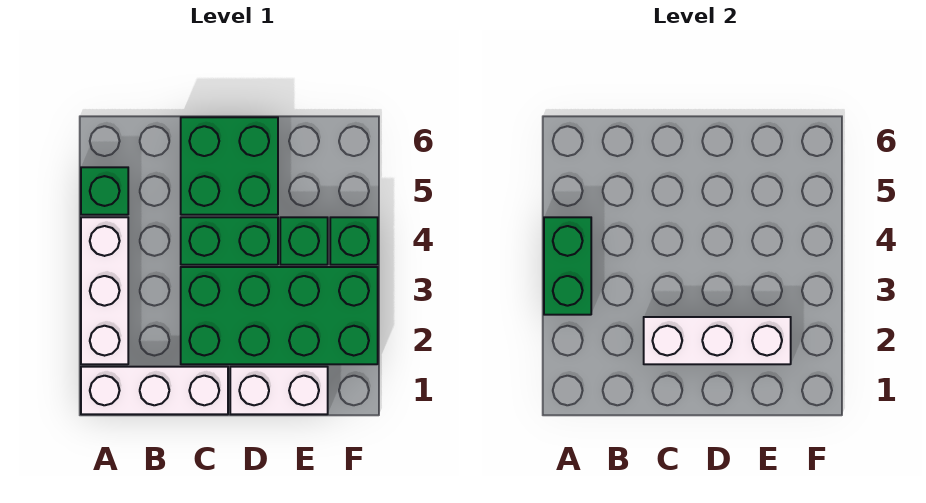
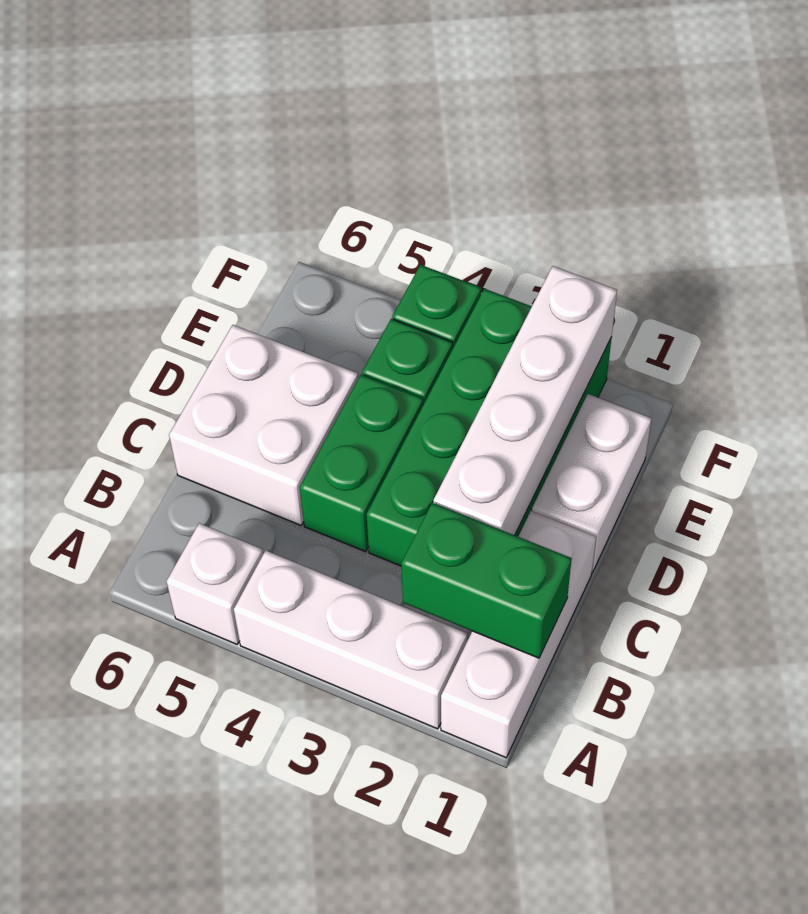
green brick A3:A4 level 2 -> green brick B1:B2 level 2
green brick A5 level 1 -> white brick A5 level 1
white brick C2:E2 level 2 -> white brick C2:F2 level 2
green brick C5:D6 level 1 -> white brick C5:D6 level 1

